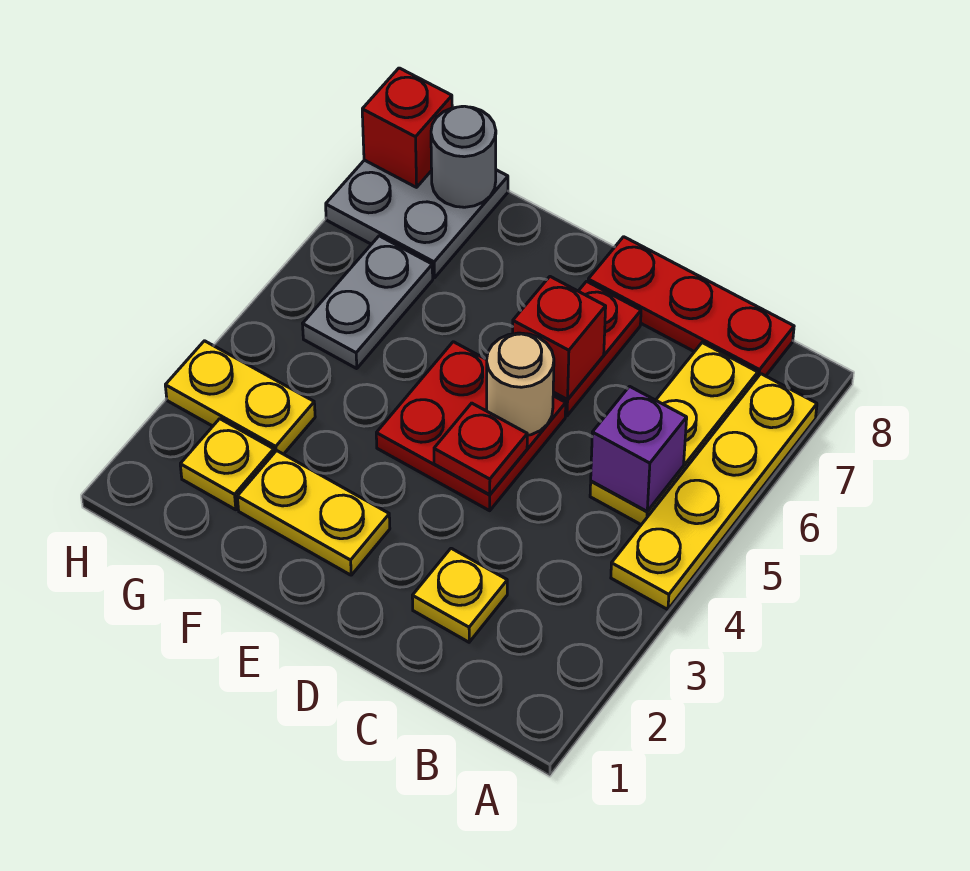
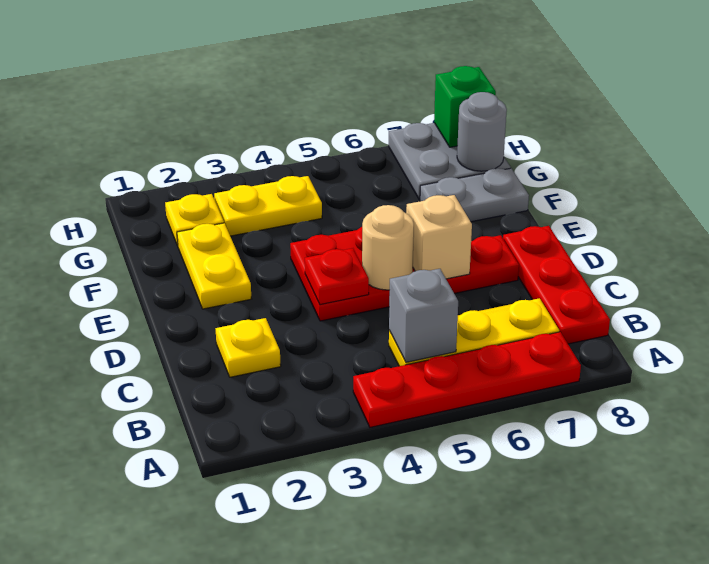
yellow plate A4:A7 level 1 -> red plate A4:A7 level 1
purple brick B5 level 2 -> grey brick B5 level 2
red brick D6 level 2 -> tan brick D6 level 2
yellow plate G3:H3 level 1 -> yellow plate G3:G4 level 1
grey plate G5:G6 level 1 -> grey plate F7:F8 level 1
red brick H8 level 2 -> green brick H8 level 2

